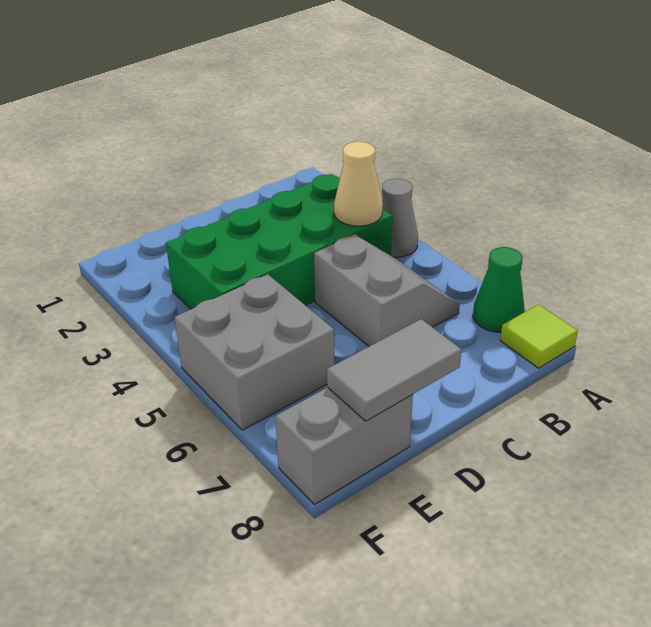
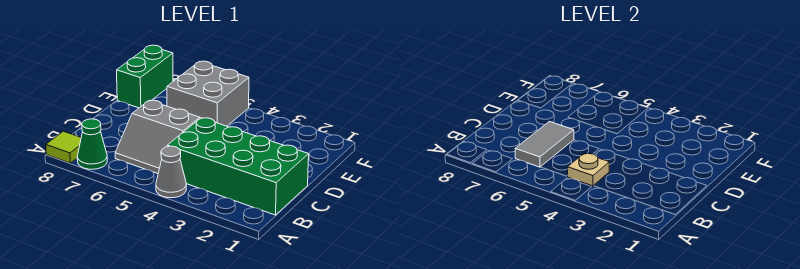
green brick B3:E4 level 1 -> green brick B1:C4 level 1
tan cone B4 level 2 -> tan plate B4 level 2
grey tile D8:E8 level 2 -> grey tile B6:C6 level 2
grey brick E8:F8 level 1 -> green brick E8:F8 level 1

